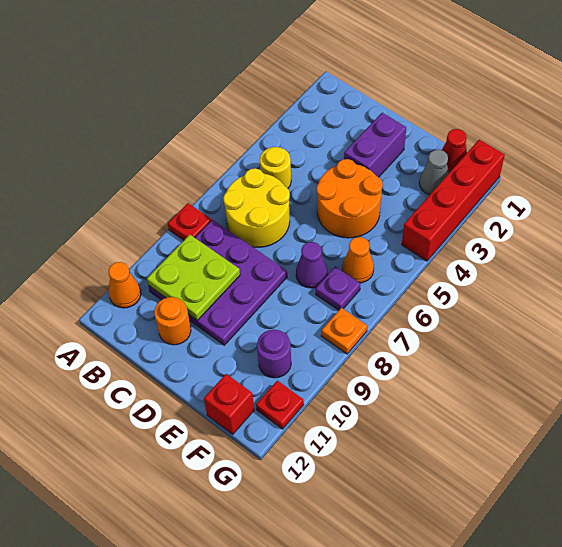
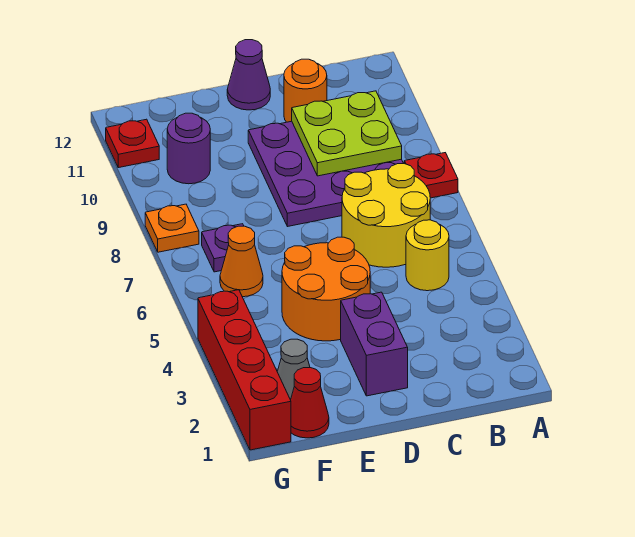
orange cone A11 level 1 -> none
purple cone E7 level 1 -> purple cone D12 level 1
red brick F12 level 1 -> none

